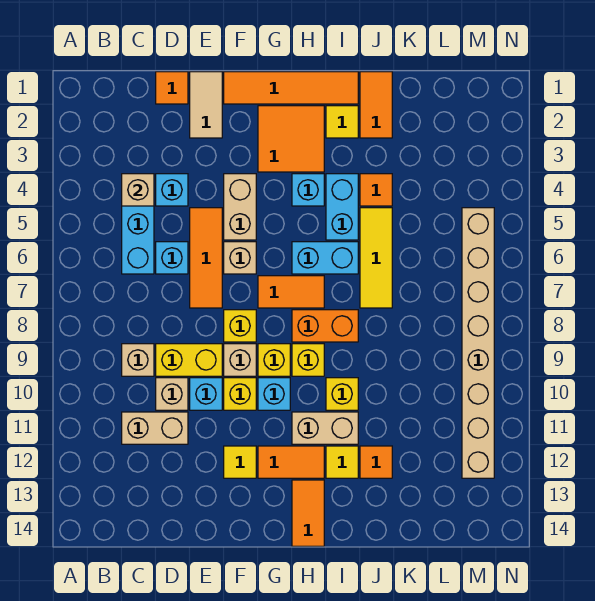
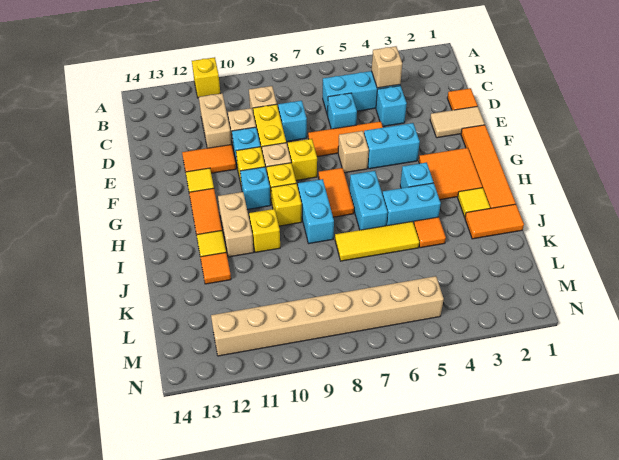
none -> yellow brick A11 level 1
none -> cyan brick D8 level 1
tan brick F4:F5 level 1 -> cyan brick F4:F5 level 1
orange brick H8:I8 level 1 -> cyan brick H8:I8 level 1
orange tile H13:H14 level 1 -> orange tile E11:E12 level 1

